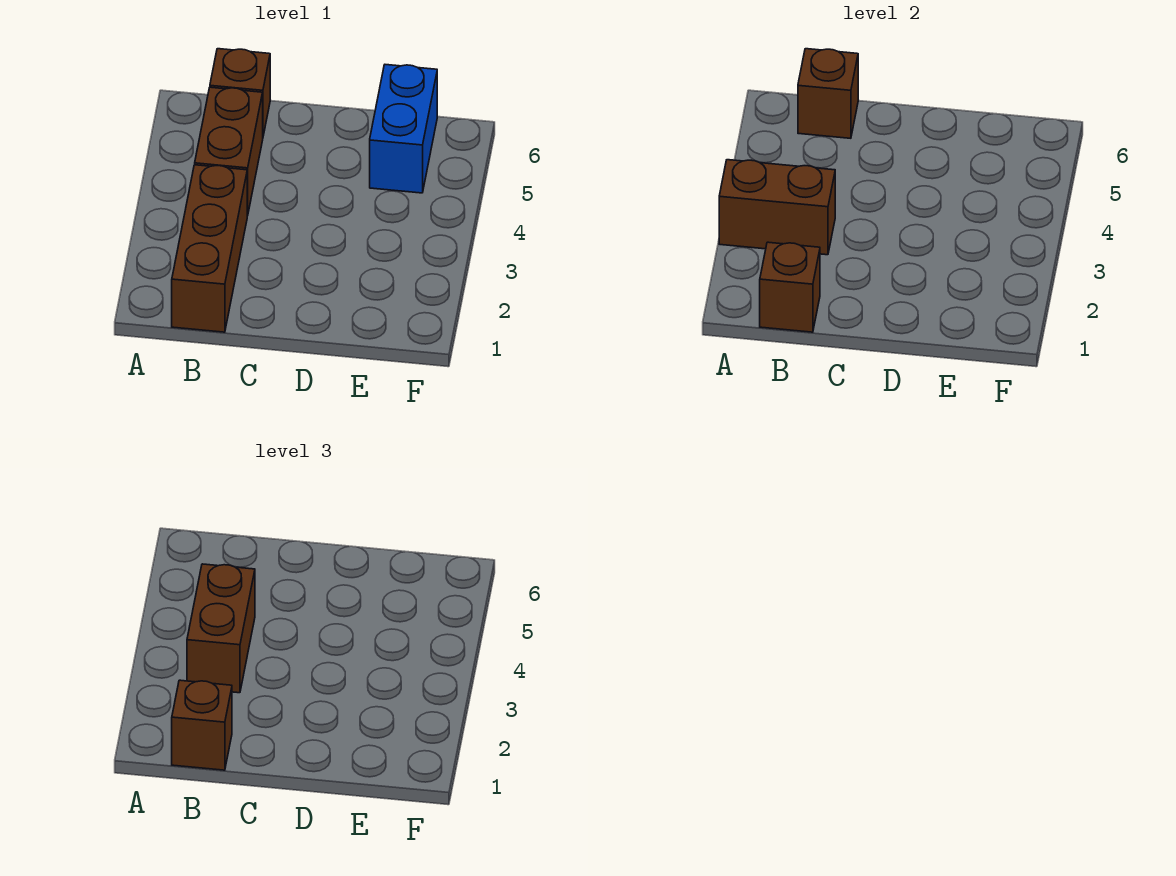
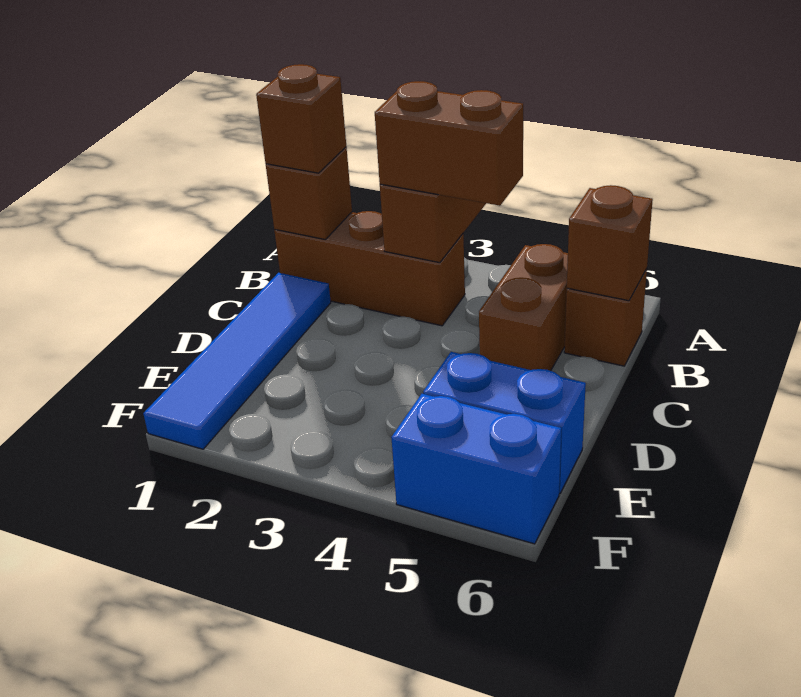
brown brick B4:B5 level 1 -> brown brick B5:C5 level 1
none -> blue tile C1:F1 level 1
none -> blue brick F5:F6 level 1

